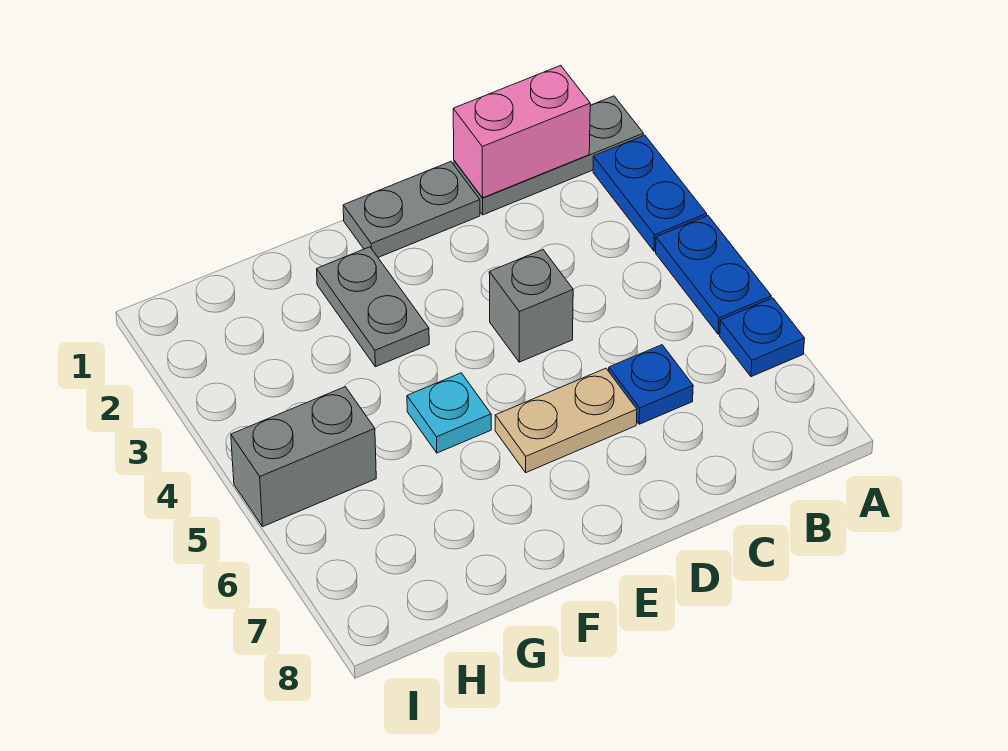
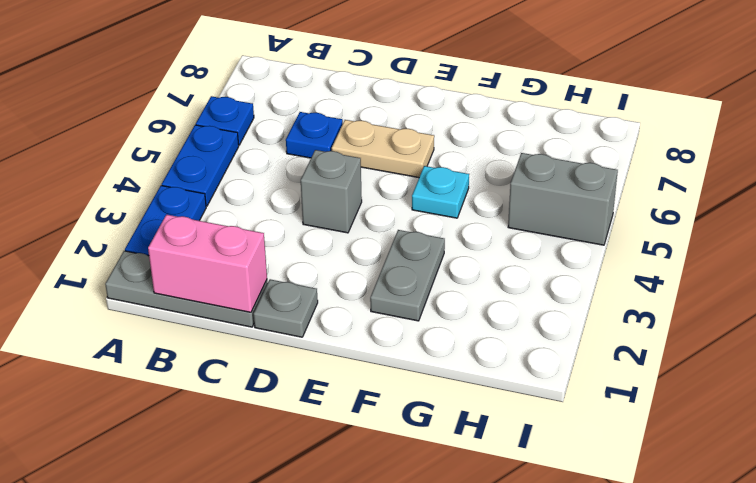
grey plate D1:E1 level 1 -> grey plate D1 level 1

